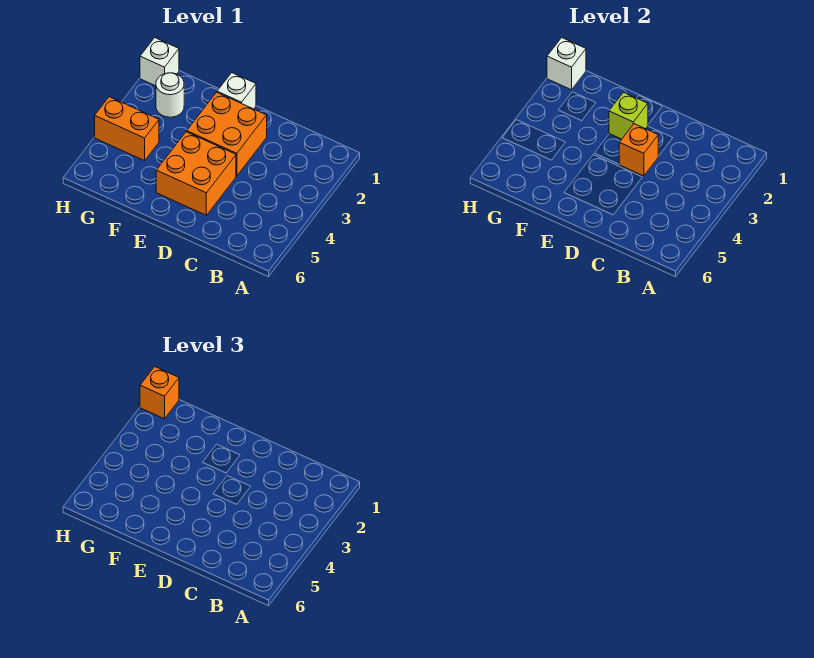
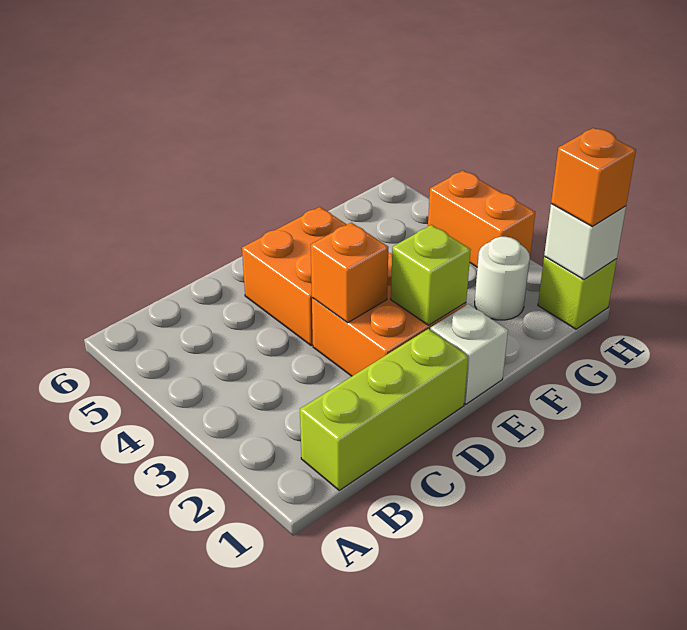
none -> lime brick B1:D1 level 1
orange brick G4:H4 level 1 -> orange brick H3:H4 level 1
white brick H1 level 1 -> lime brick H1 level 1

